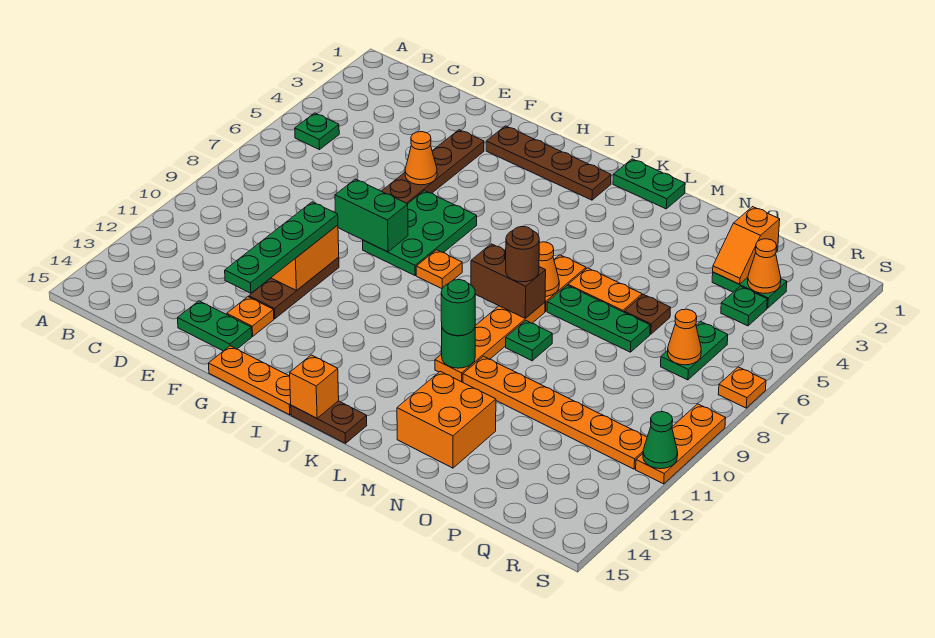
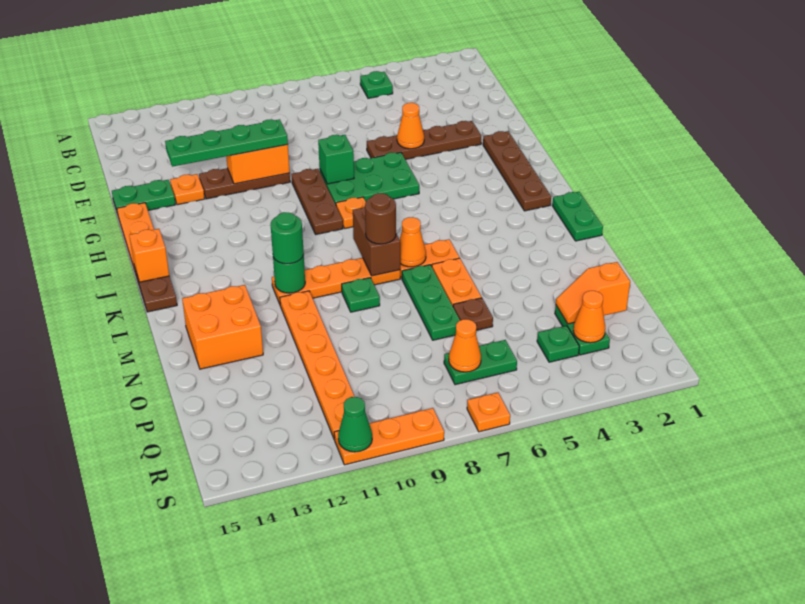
green plate E14:F14 level 1 -> green plate F14:F15 level 1
green brick F8:G8 level 2 -> green brick G8 level 2
none -> brown plate G9:I9 level 1

